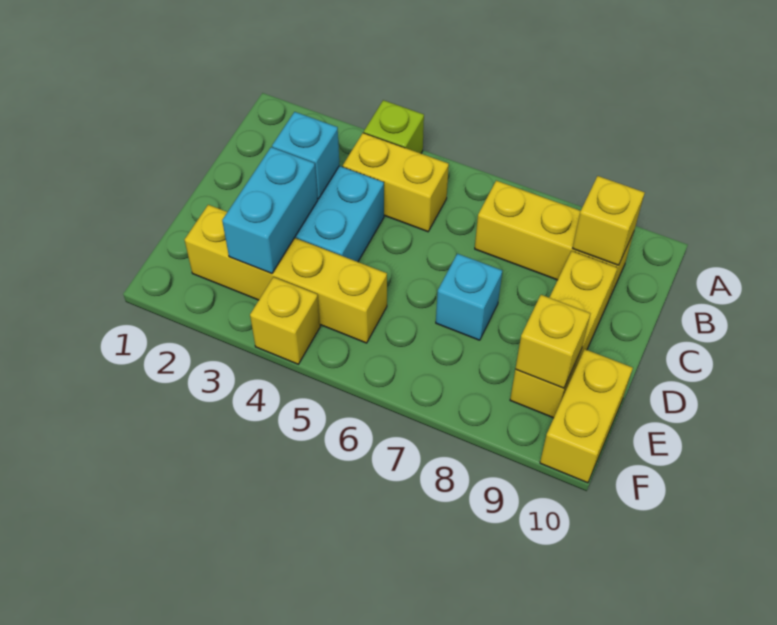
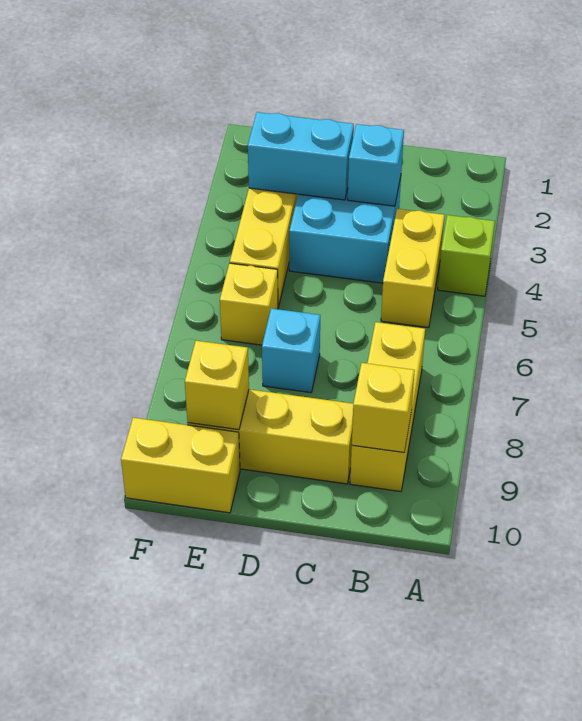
yellow brick F4 level 1 -> yellow brick E6 level 1

